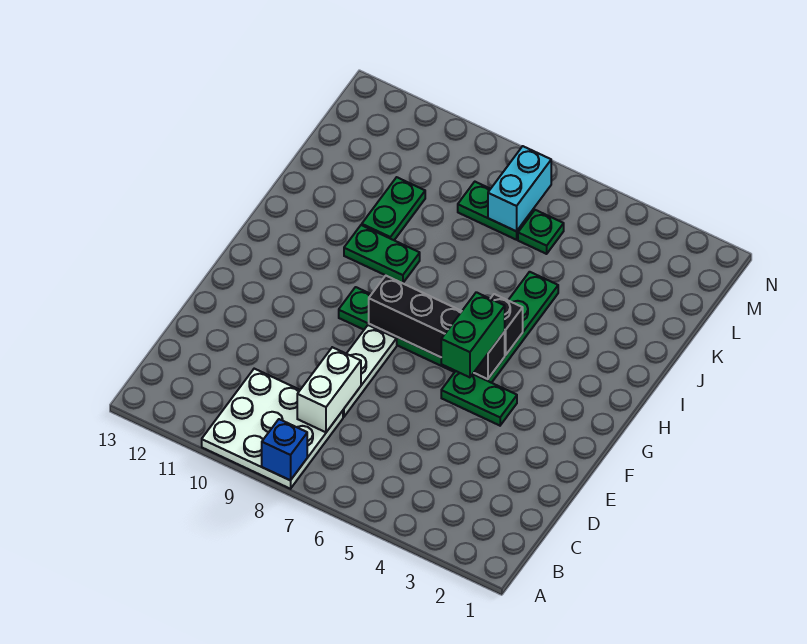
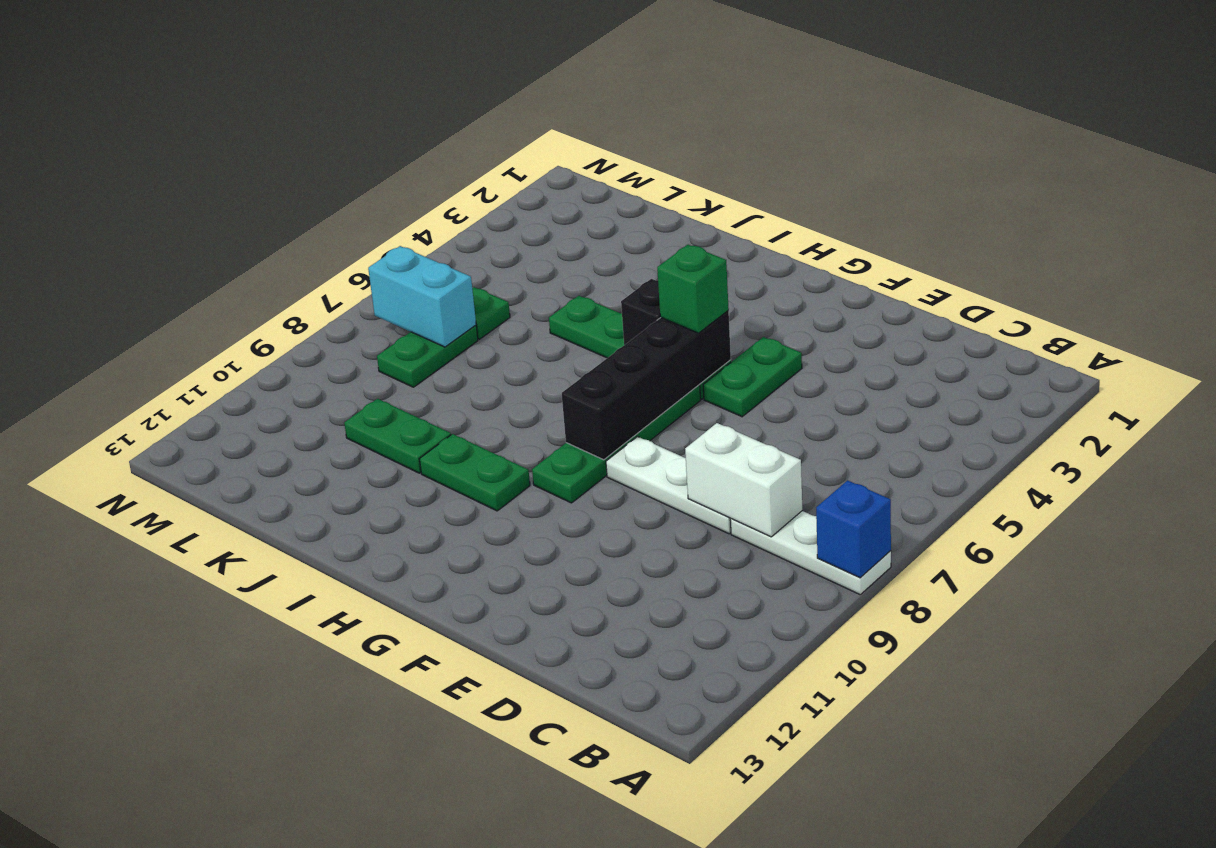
white plate A8:C10 level 1 -> white plate A8:C8 level 1
green brick F5:G5 level 3 -> green brick G5 level 3
green plate I9:I10 level 1 -> green plate H10:I10 level 1

